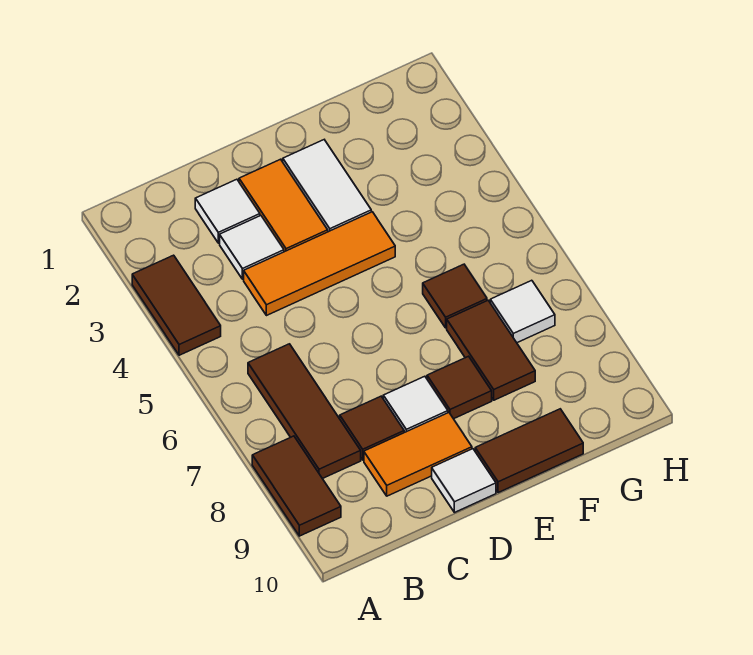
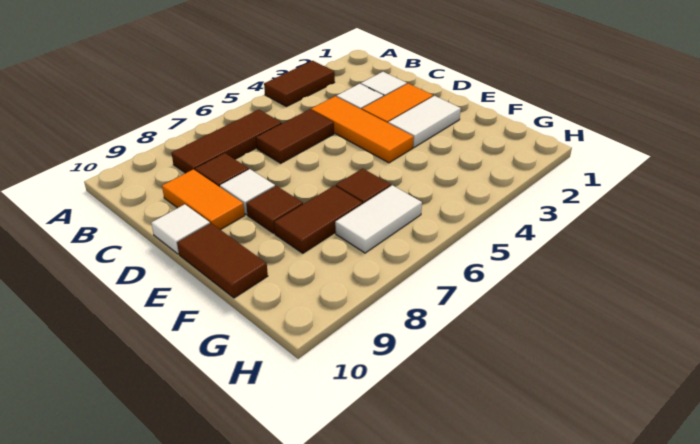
brown tile A8:A9 level 1 -> brown tile C5:C6 level 1
white tile G7 level 1 -> white tile G6:G7 level 1

